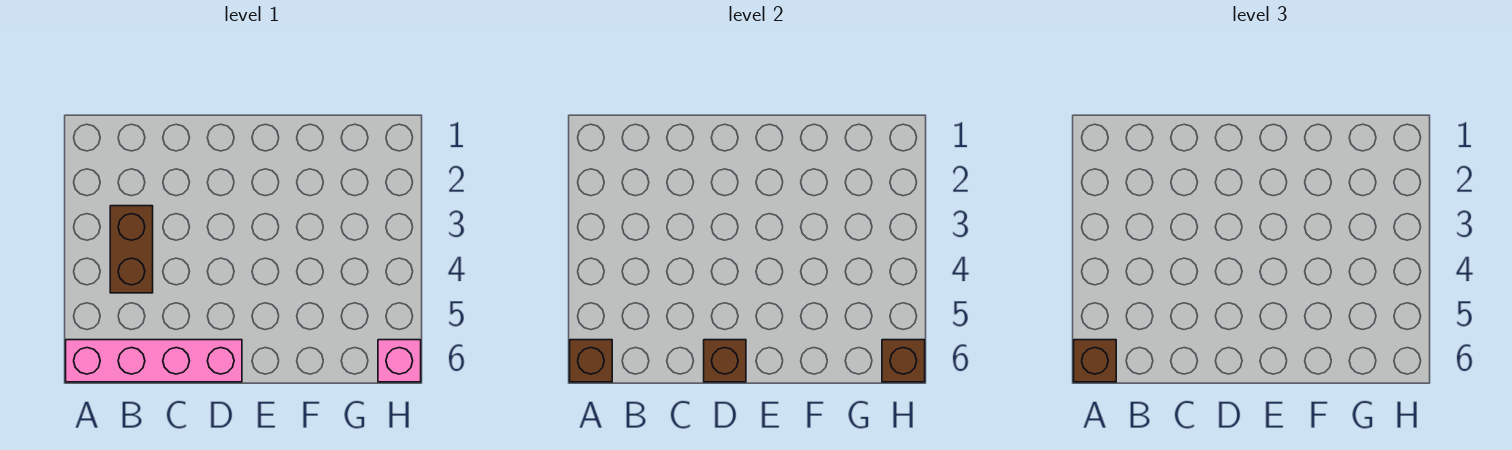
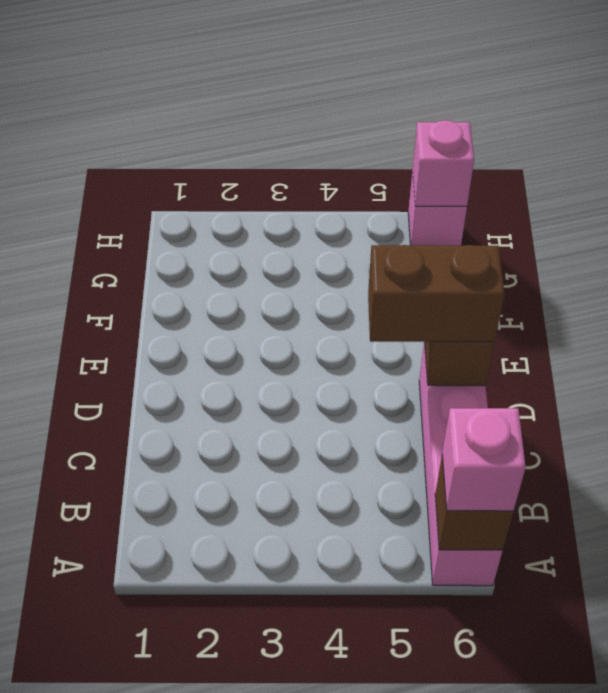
brown brick A6 level 3 -> pink brick A6 level 3
brown brick B3:B4 level 1 -> brown brick D5:D6 level 3
brown brick H6 level 2 -> pink brick H6 level 2

